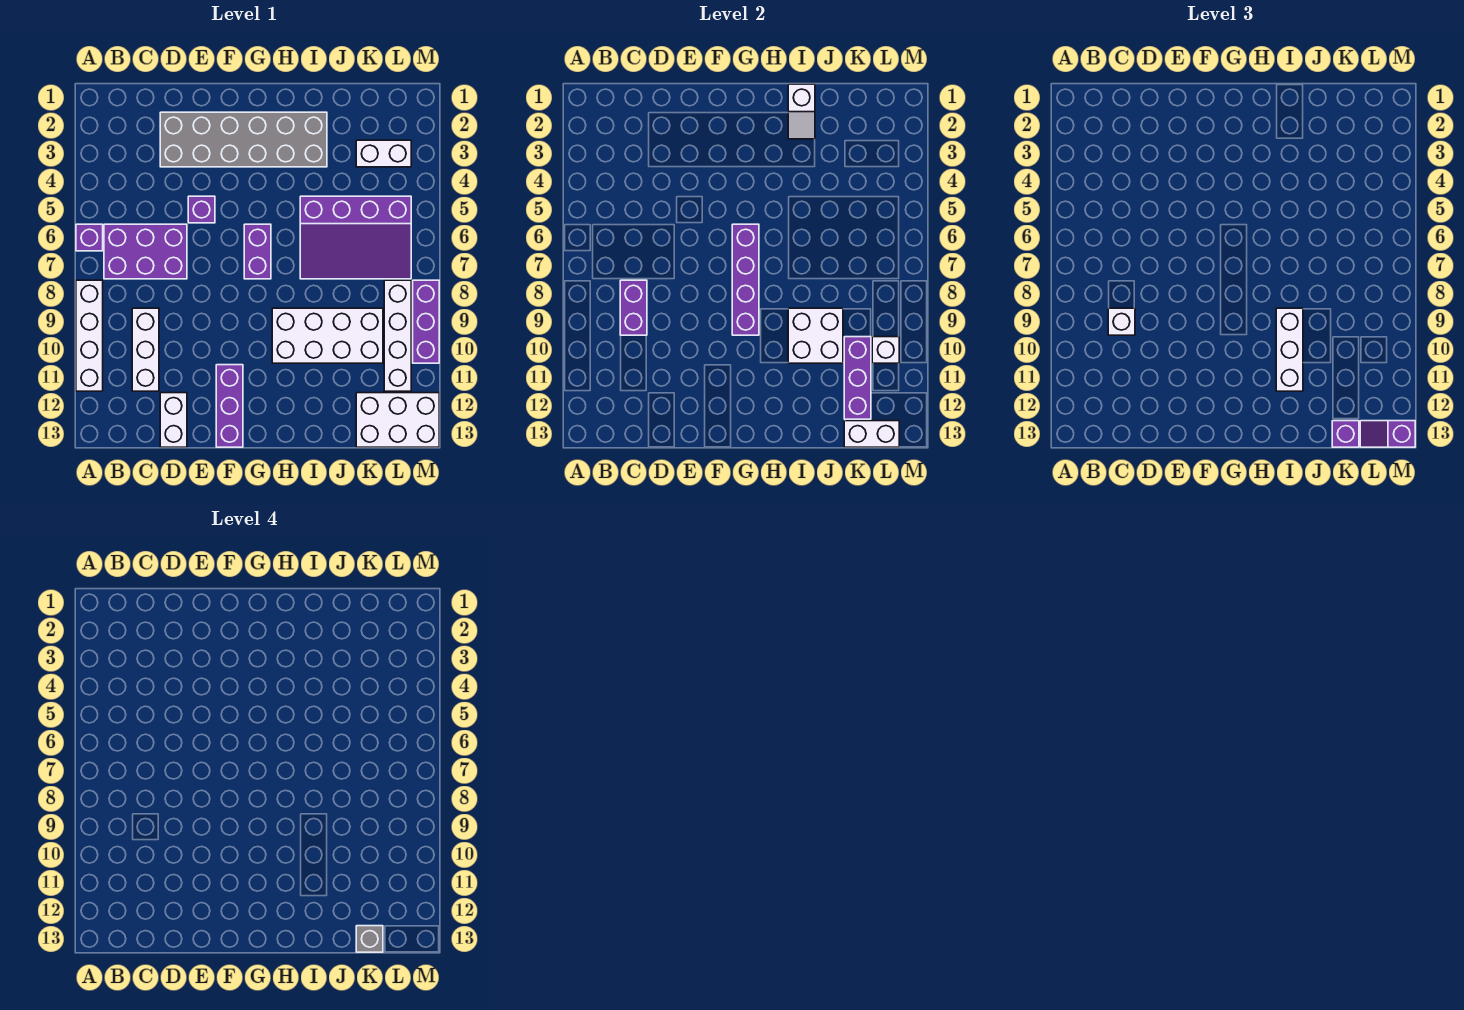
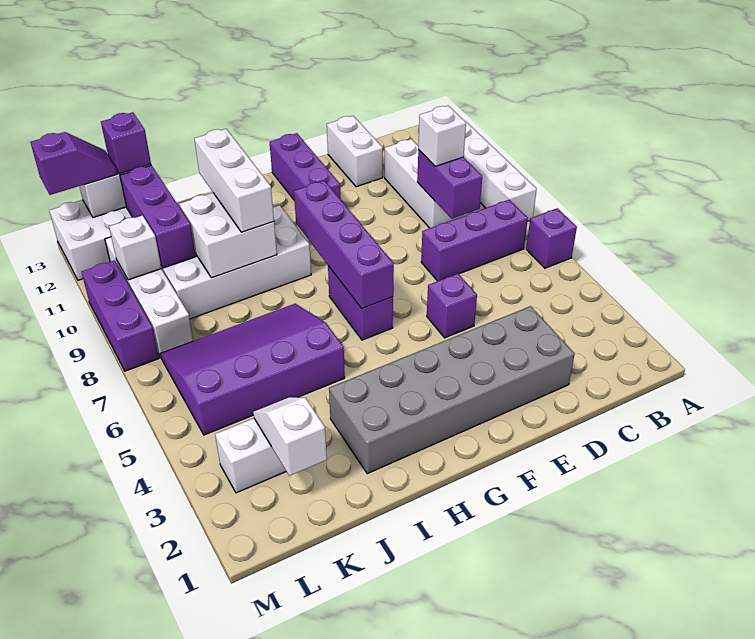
purple brick B6:D7 level 1 -> purple brick B7:D7 level 1
white slope I1:I2 level 2 top 1 -> white slope K2:K3 level 2 top 2
grey brick K13 level 4 -> none

